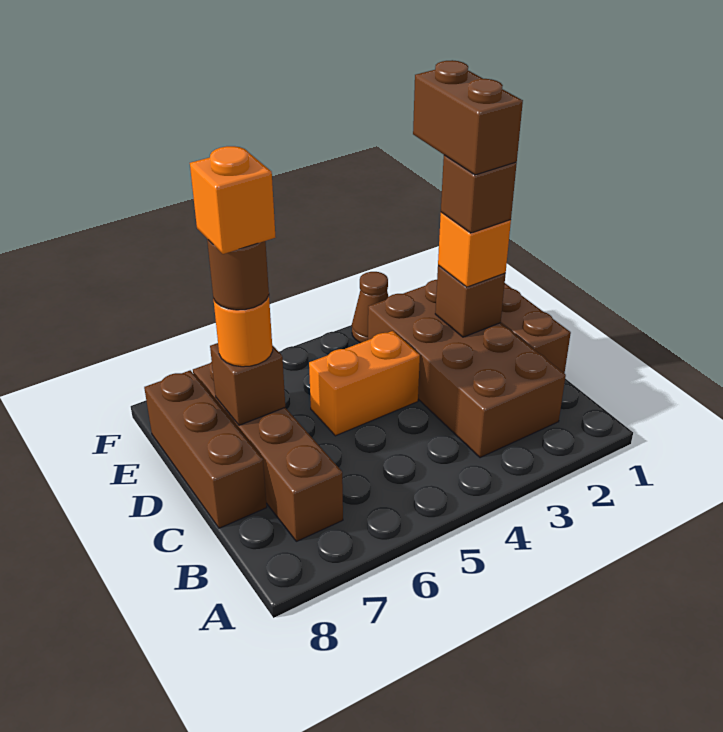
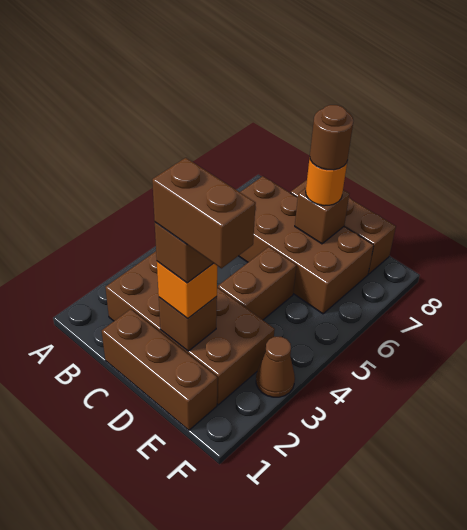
brown brick B7:E7 level 1 -> brown brick B6:E7 level 1
orange brick D4:D5 level 1 -> brown brick D4:D5 level 1
orange brick D7 level 5 -> none

